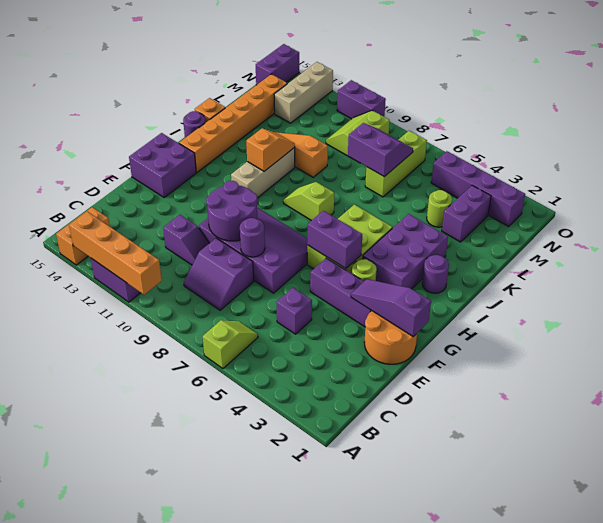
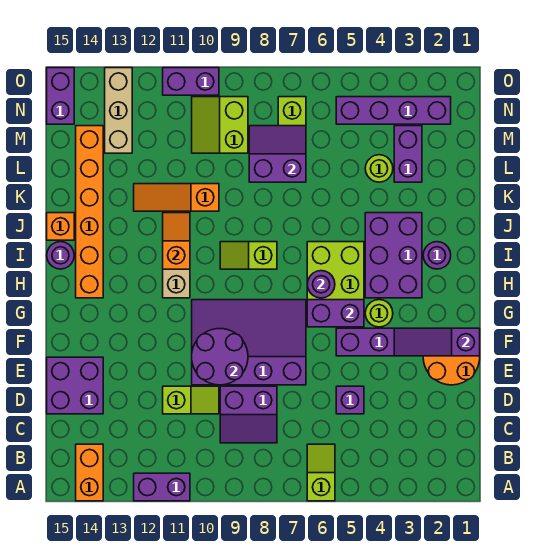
orange brick A10:A13 level 2 -> none
purple slope D10:D11 level 1 top 11 -> lime slope D10:D11 level 1 top 11
purple round brick E8 level 2 -> purple round brick H6 level 2
purple brick F14:G15 level 1 -> purple brick D14:E15 level 1

